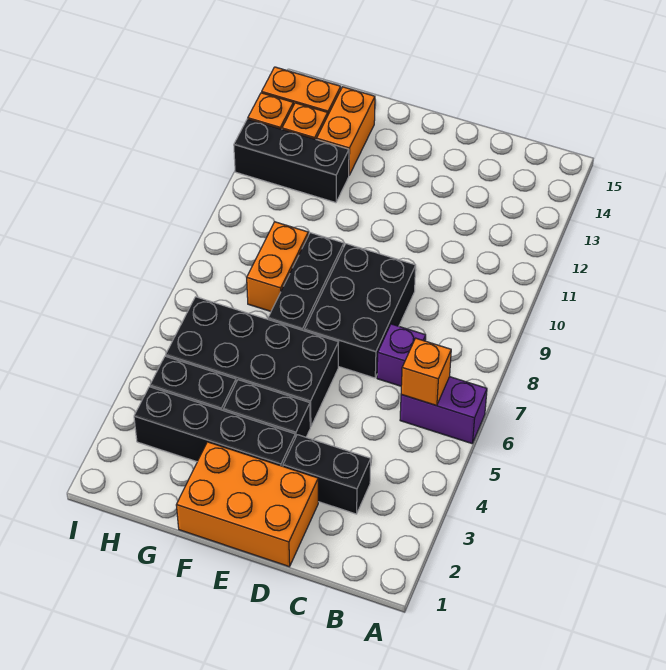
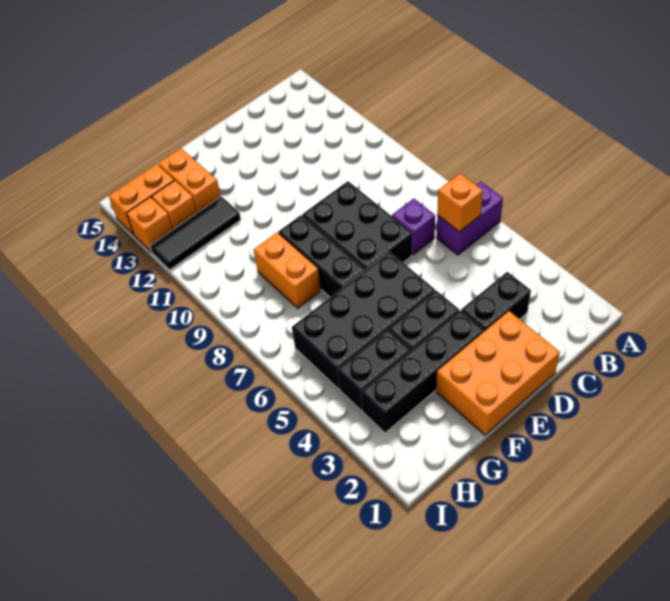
black brick G12:I12 level 1 -> black tile G12:I12 level 1

